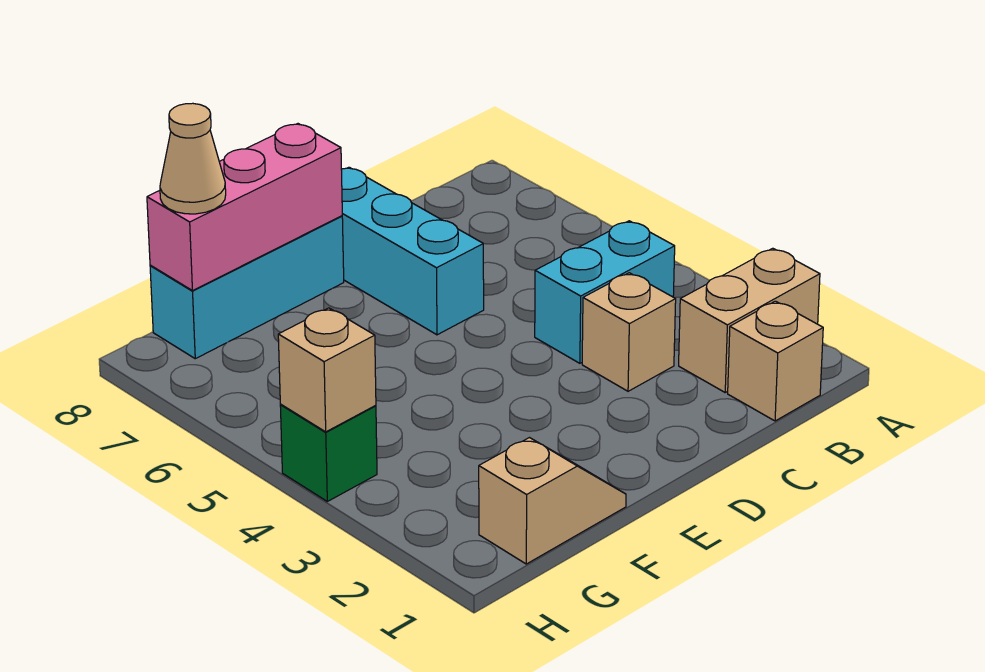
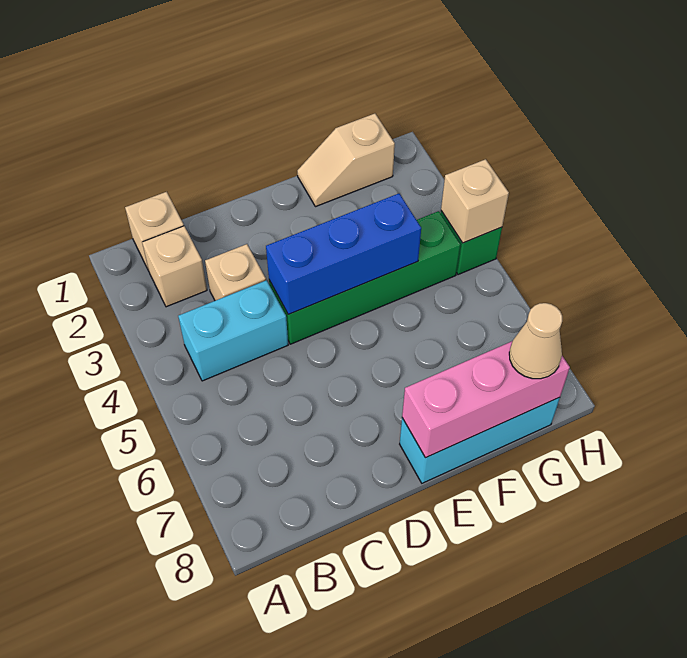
tan brick A2:B2 level 1 -> tan brick B2 level 1
none -> green brick D4:G4 level 1
none -> blue brick D4:F4 level 2
cyan brick D6:D8 level 1 -> none

